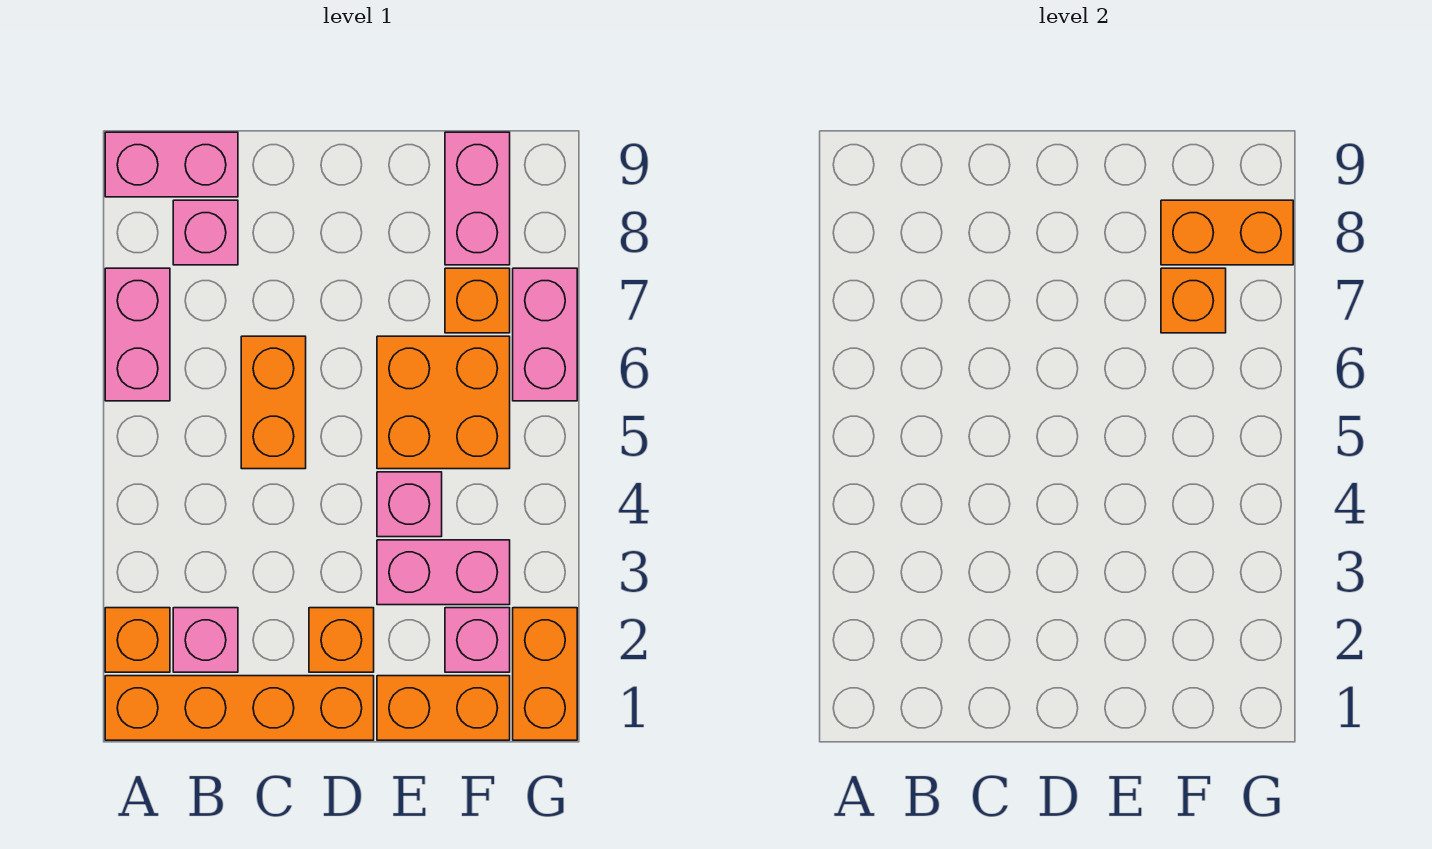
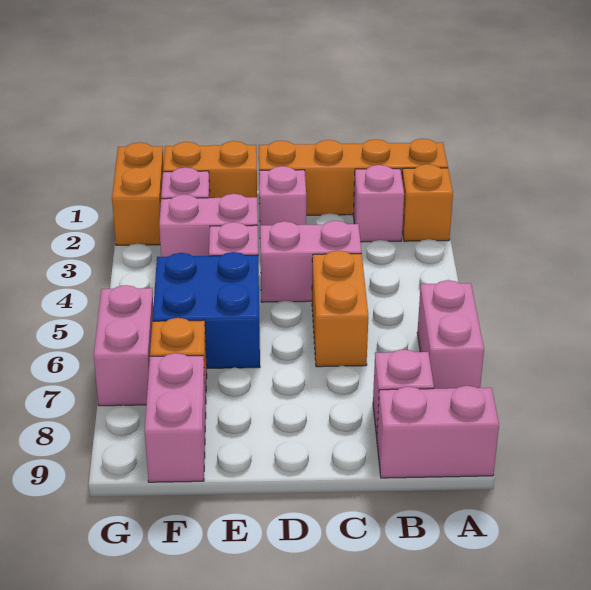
none -> pink brick C4:D4 level 1
orange brick D2 level 1 -> pink brick D2 level 1
orange brick E5:F6 level 1 -> blue brick E5:F6 level 1
orange brick F7 level 2 -> none
orange brick F8:G8 level 2 -> none

